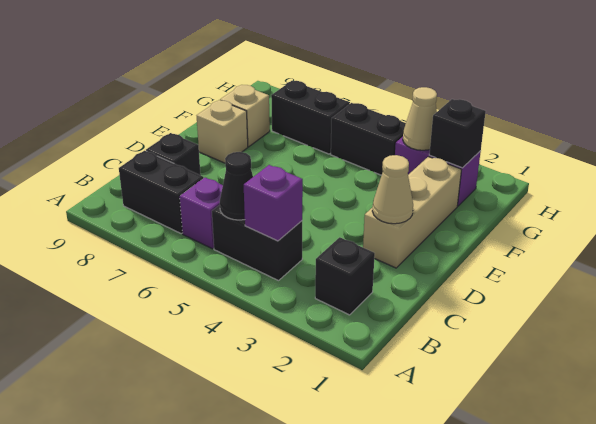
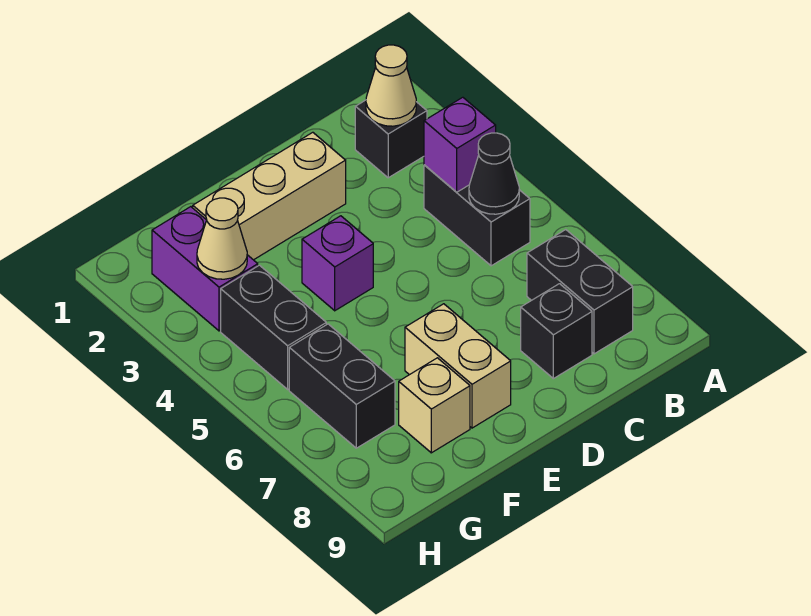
purple brick B6 level 1 -> purple brick E4 level 1
tan cone D2 level 2 -> tan cone B2 level 2
tan brick E8 level 1 -> tan brick E7:E8 level 1
black brick G2 level 2 -> none

